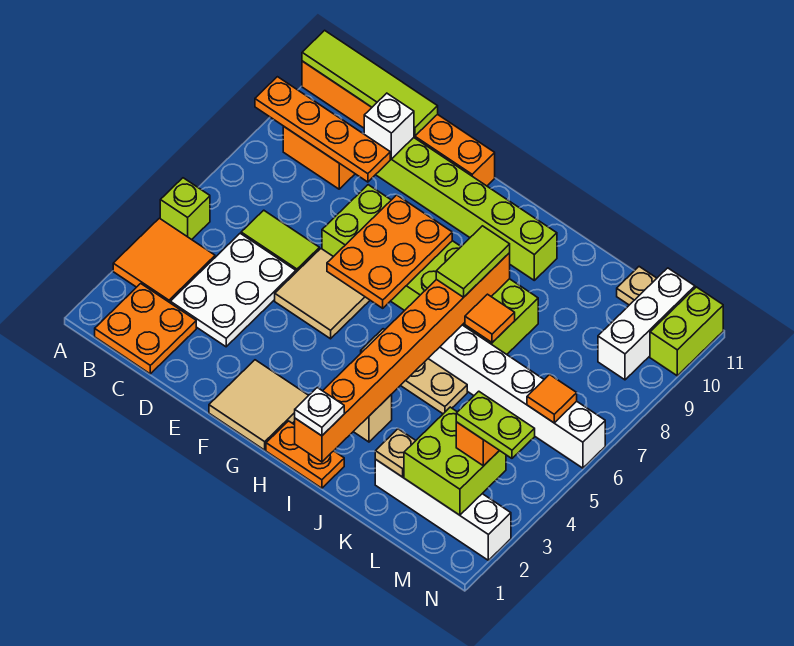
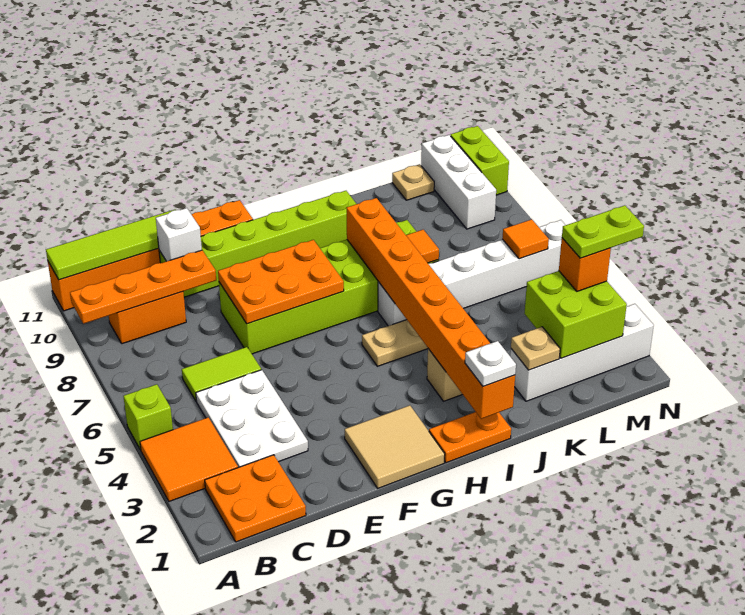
tan tile E5:F6 level 1 -> none
orange plate F6:G8 level 2 -> orange plate E7:G8 level 2
lime tile I7:I8 level 3 -> none

